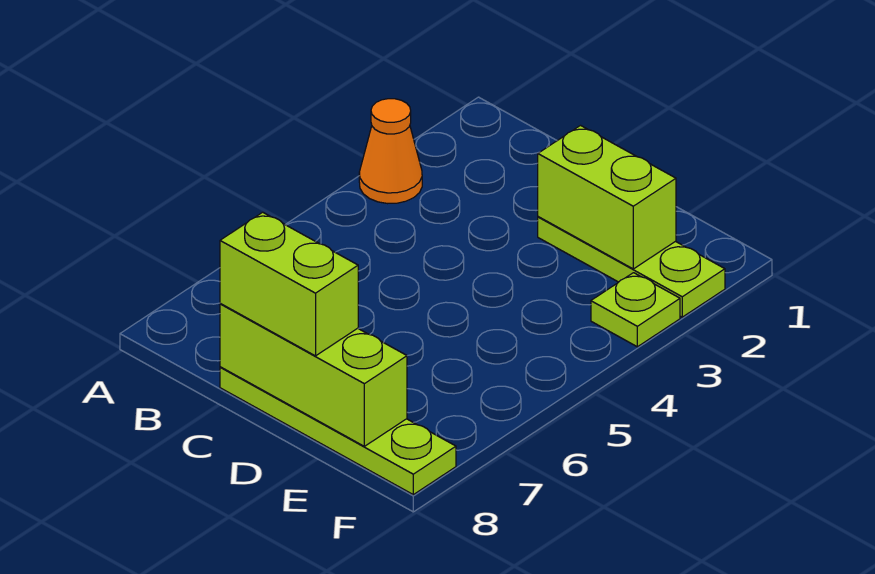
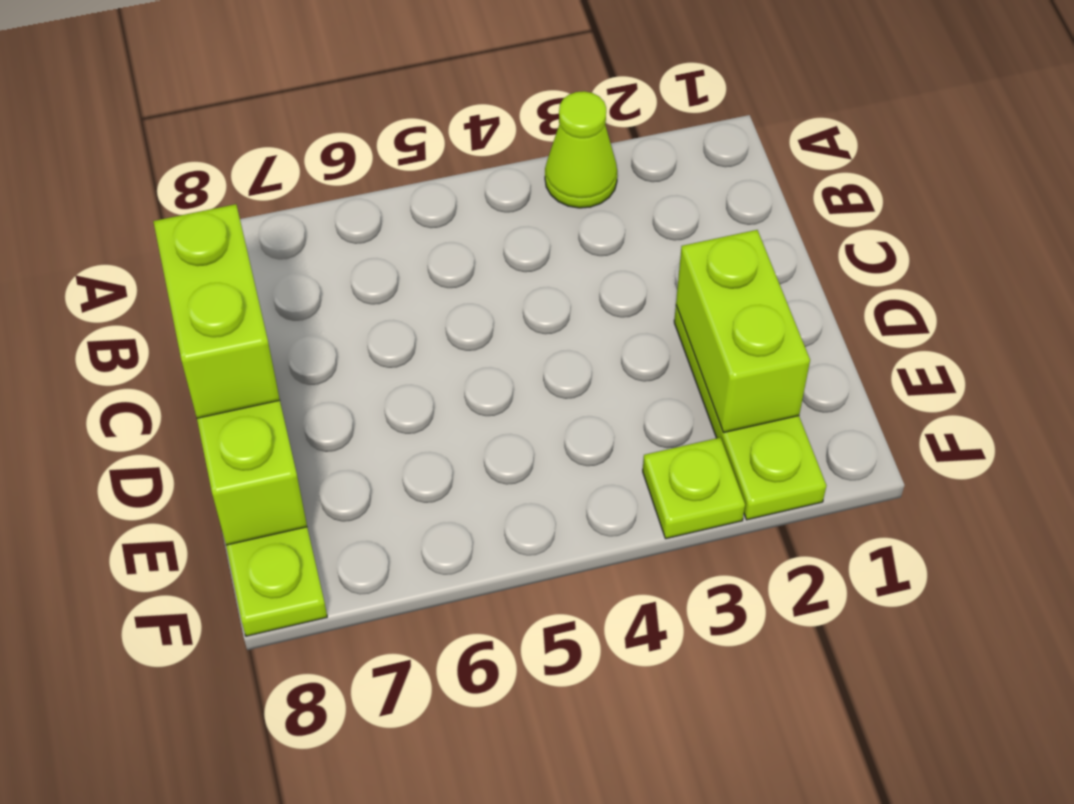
orange cone A3 level 1 -> lime cone A3 level 1

